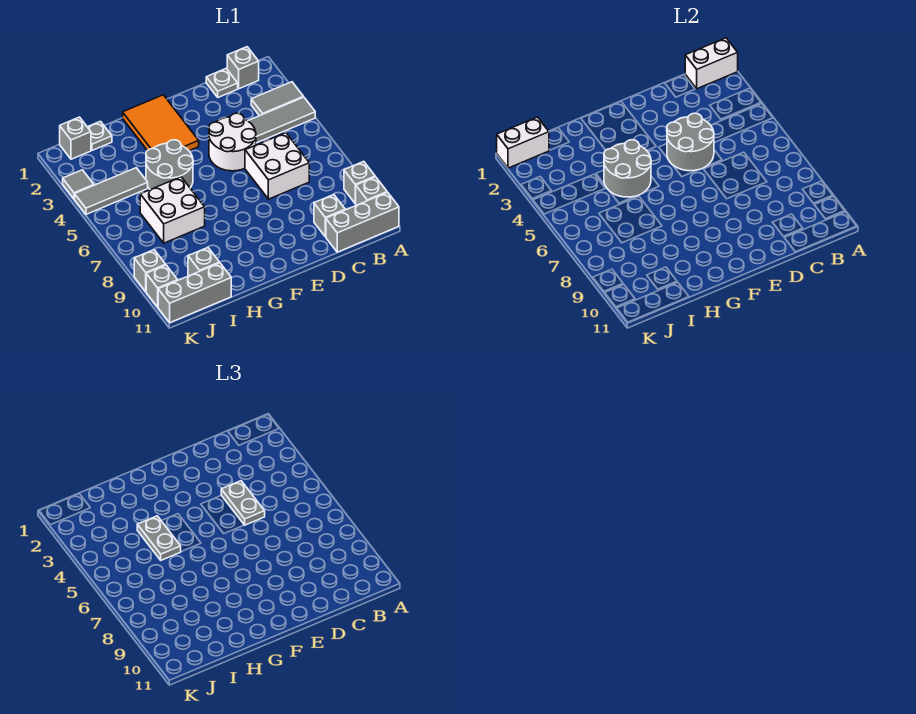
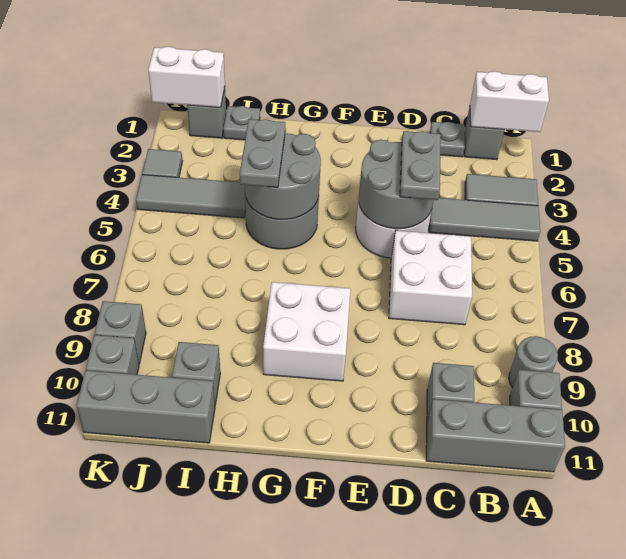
grey brick A9 level 1 -> grey round brick A9 level 1
orange tile F1:G3 level 1 -> none
white brick H6:I7 level 1 -> white brick F8:G9 level 1

